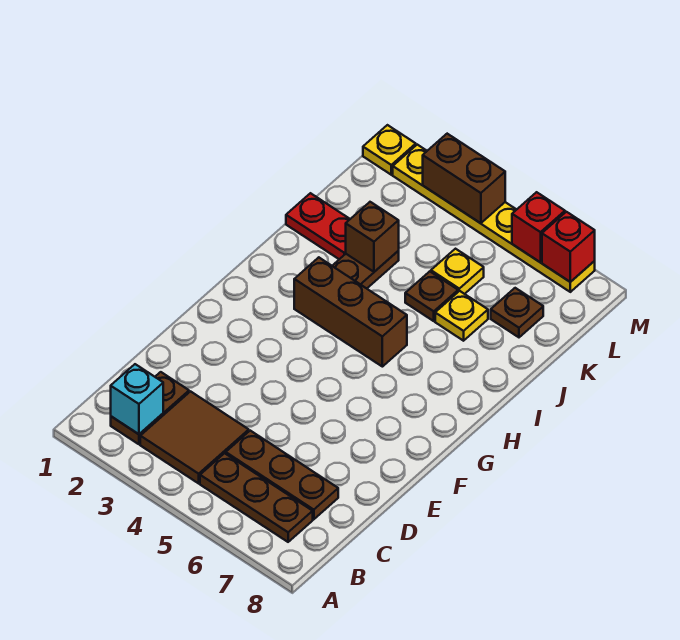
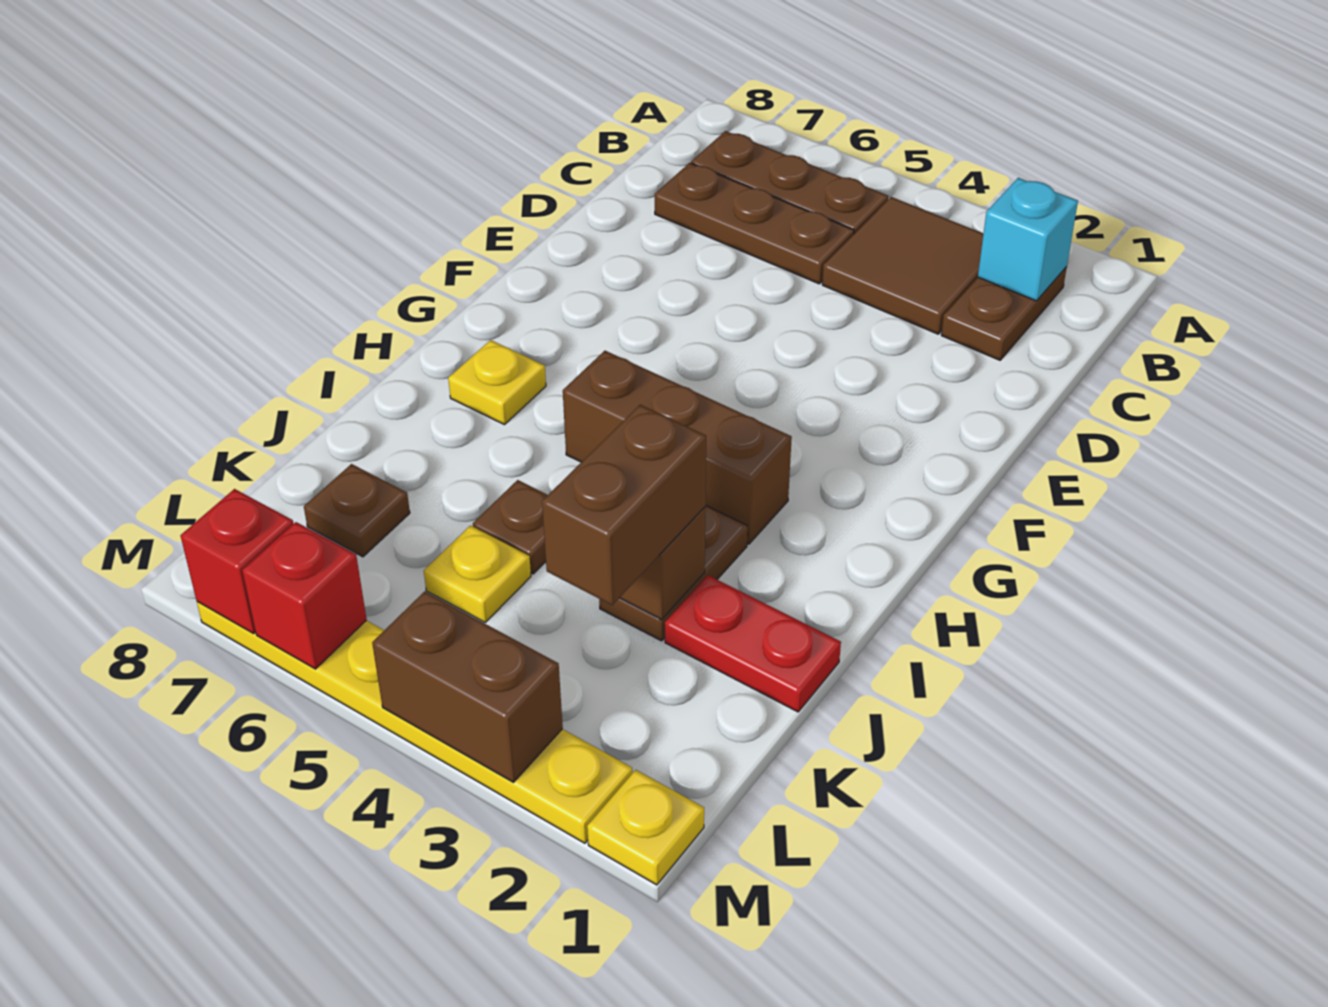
none -> brown brick J3:K3 level 3
yellow plate J6 level 1 -> yellow plate H7 level 1

